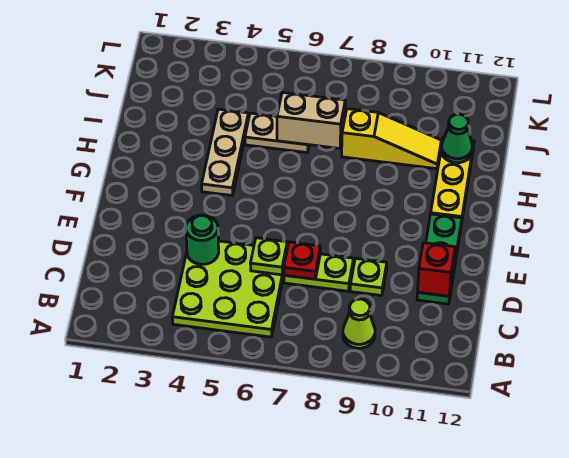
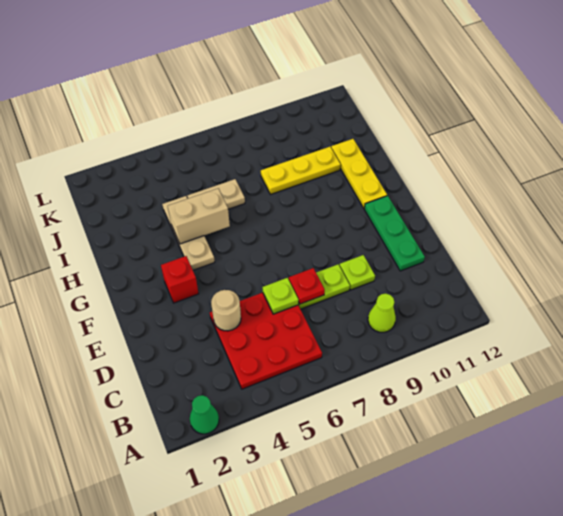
lime plate B4:D6 level 1 -> red plate B4:D6 level 1
green round brick D4 level 2 -> tan round brick D4 level 2
red brick D11 level 2 -> red brick F3 level 1
tan brick I6:I7 level 2 -> tan brick H4:H5 level 2
yellow slope I8:I10 level 1 top 8 -> yellow plate I8:I10 level 1
green cone I11 level 2 -> green cone A2 level 1

